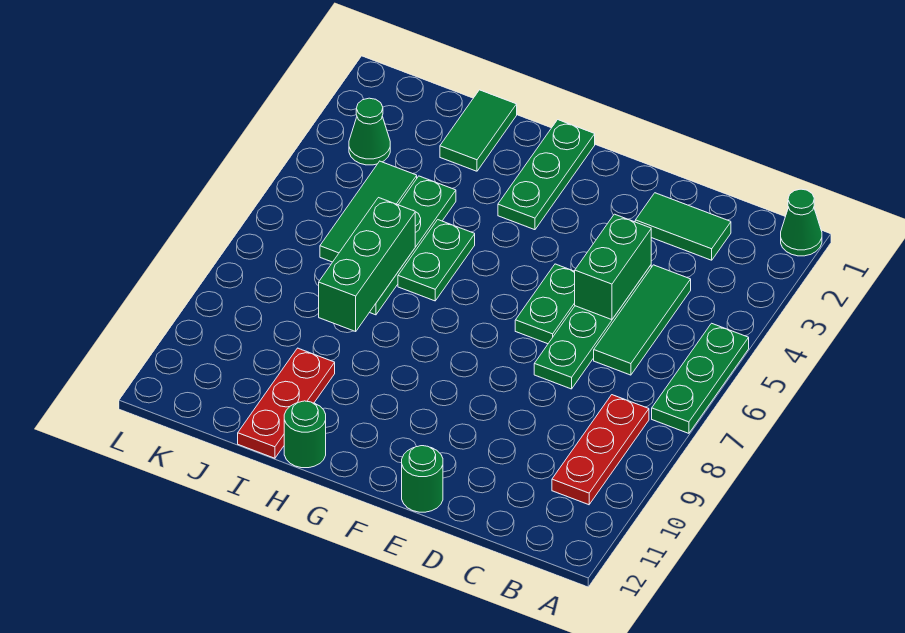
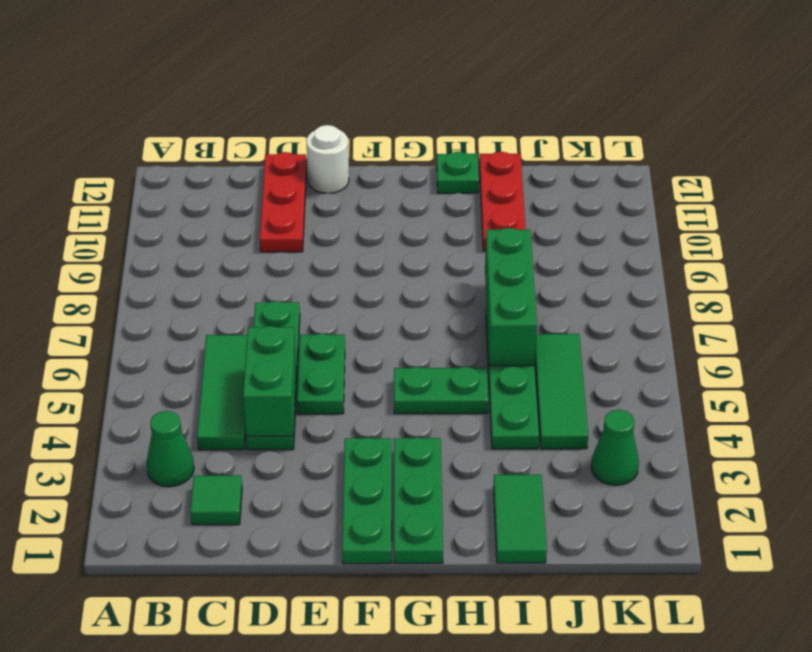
green cone A1 level 1 -> green cone B3 level 1
green plate A5:A7 level 1 -> green plate F1:F3 level 1
red plate B8:B10 level 1 -> red plate D10:D12 level 1
green tile C2:D2 level 1 -> green tile C2 level 1
green round brick E12 level 1 -> white round brick E12 level 1
green plate H5:H6 level 1 -> green plate G5:H5 level 1
green round brick H12 level 1 -> green plate H12 level 1

